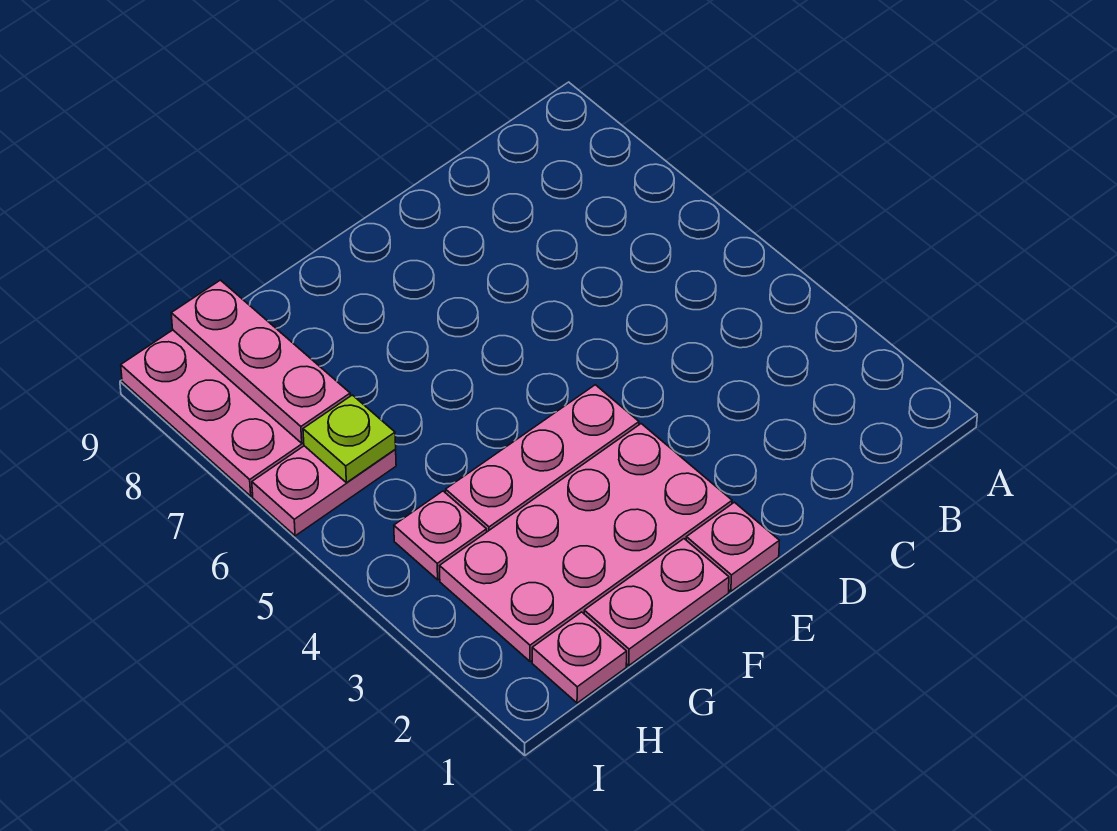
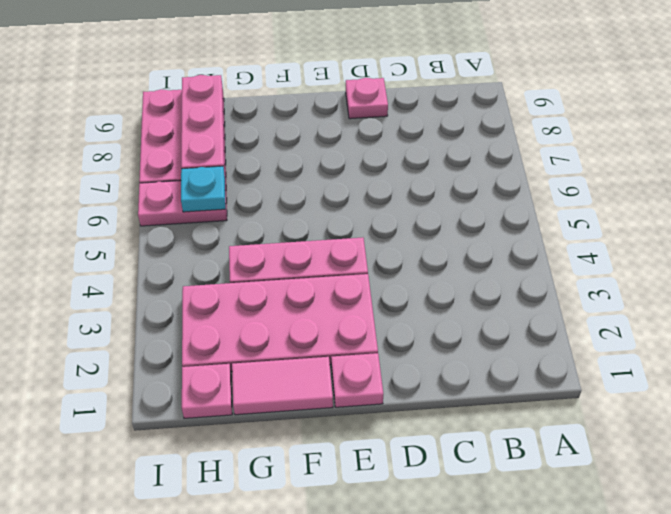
pink plate F1:G1 level 1 -> pink tile F1:G1 level 1
pink plate H4 level 1 -> pink plate D9 level 1
lime plate H6 level 2 -> cyan plate H6 level 2

